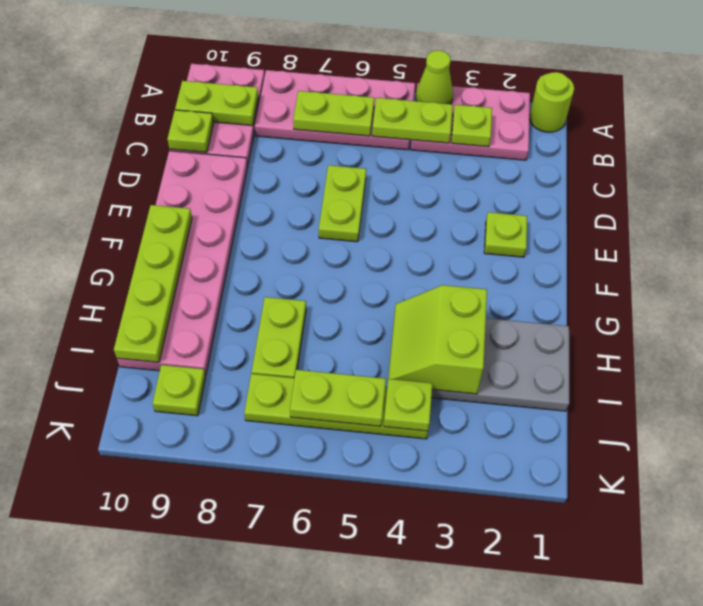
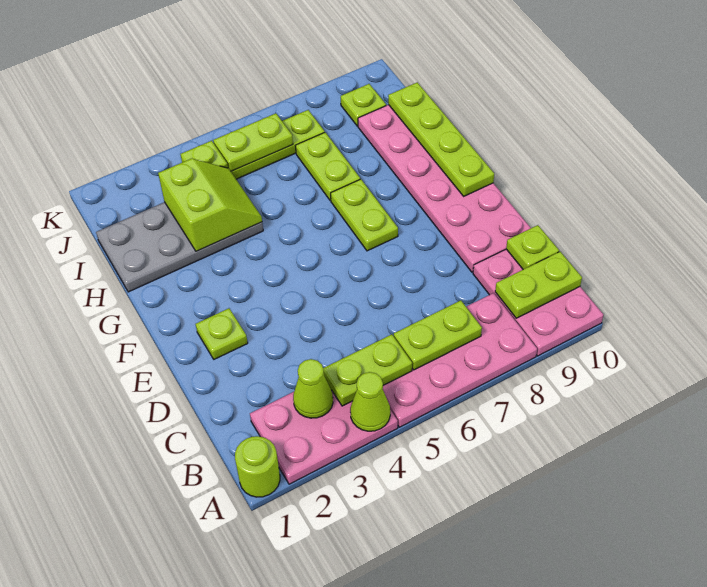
lime plate B3 level 2 -> lime cone B3 level 2
lime plate D6:E6 level 1 -> lime plate F7:G7 level 1

